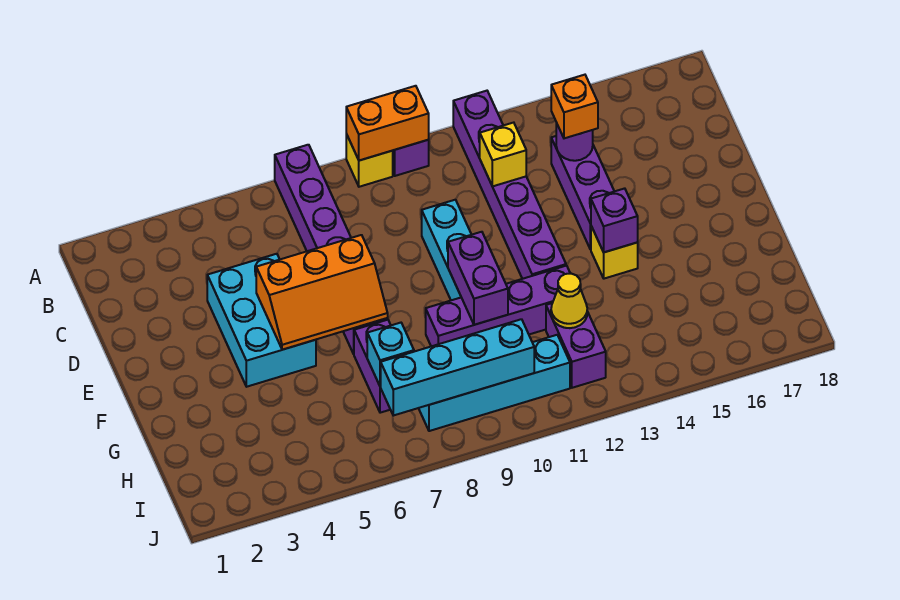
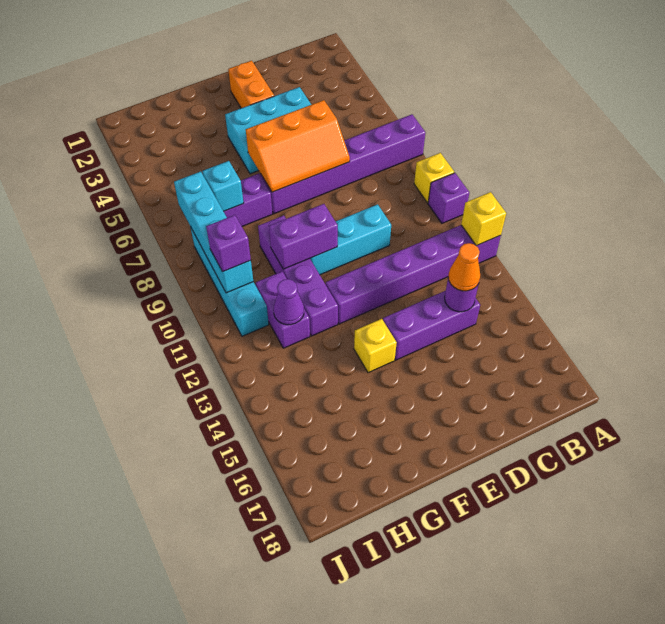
orange brick A9:A10 level 2 -> orange brick E2:E3 level 1
yellow brick C12 level 2 -> yellow brick A12 level 2
orange brick C14 level 3 -> orange cone C14 level 3
orange slope E5:F7 level 2 top E -> orange slope D6:F7 level 2 top 6
purple brick F14 level 2 -> purple brick I10 level 3
purple brick H12:I12 level 1 -> purple brick H11:H12 level 1
yellow cone H12 level 2 -> purple cone H12 level 2

